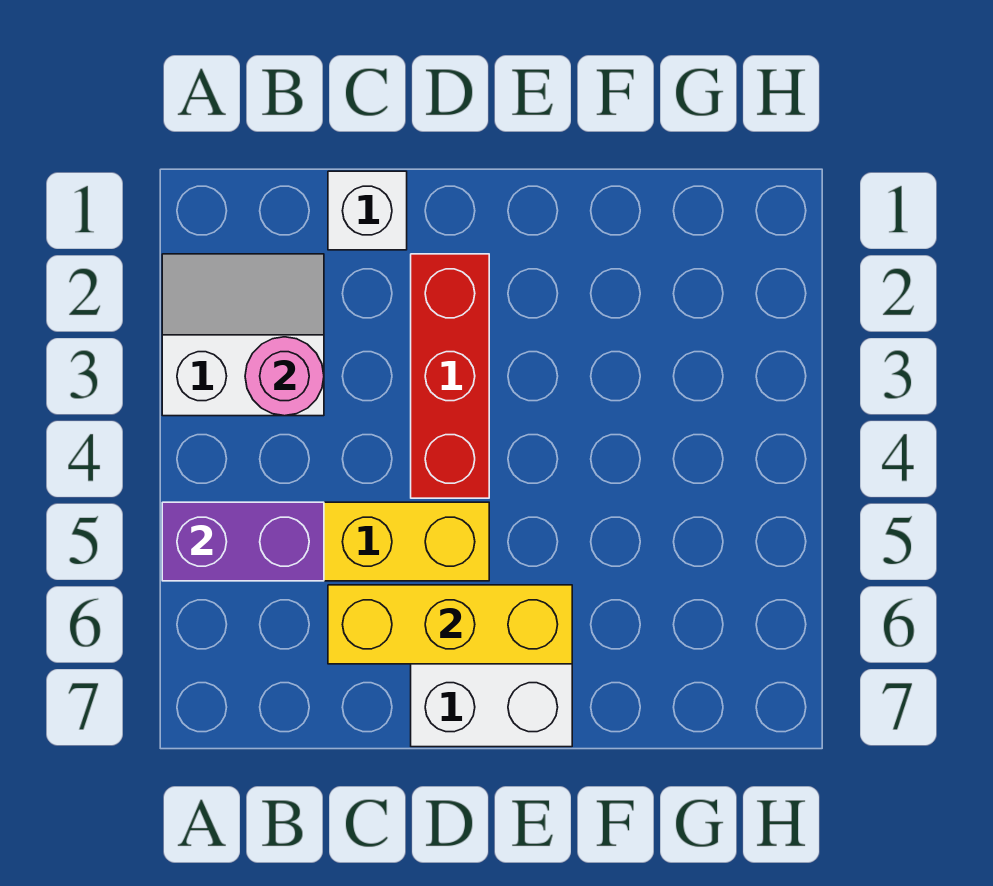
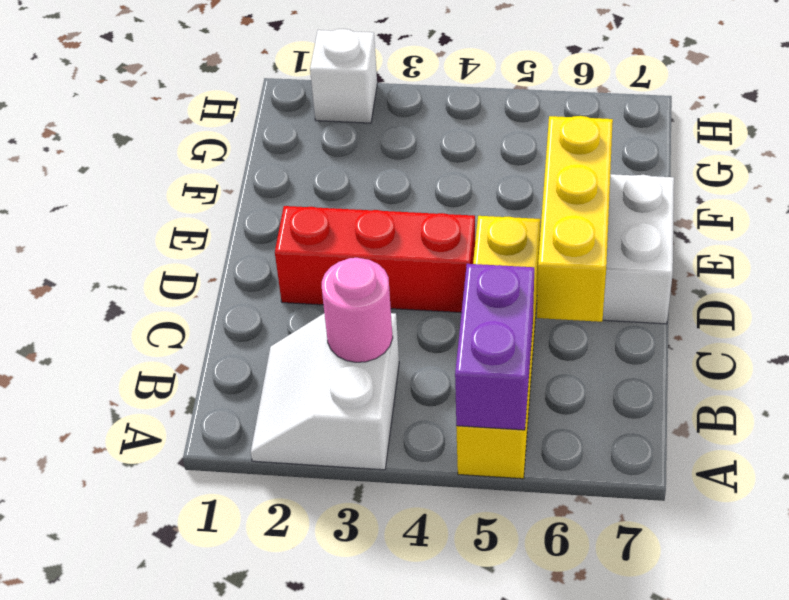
white brick C1 level 1 -> white brick H2 level 1

